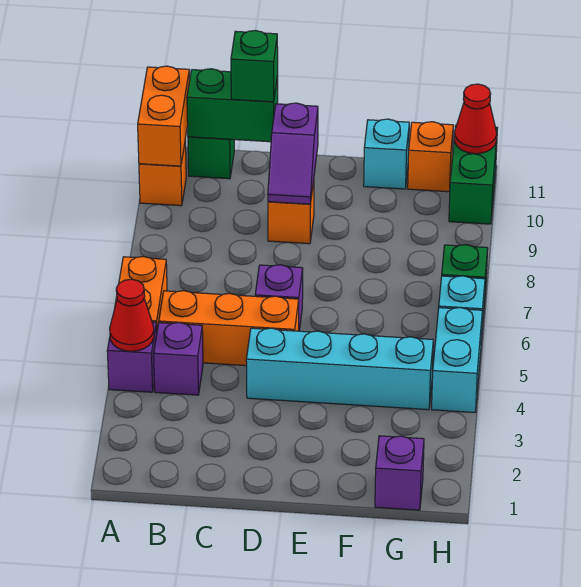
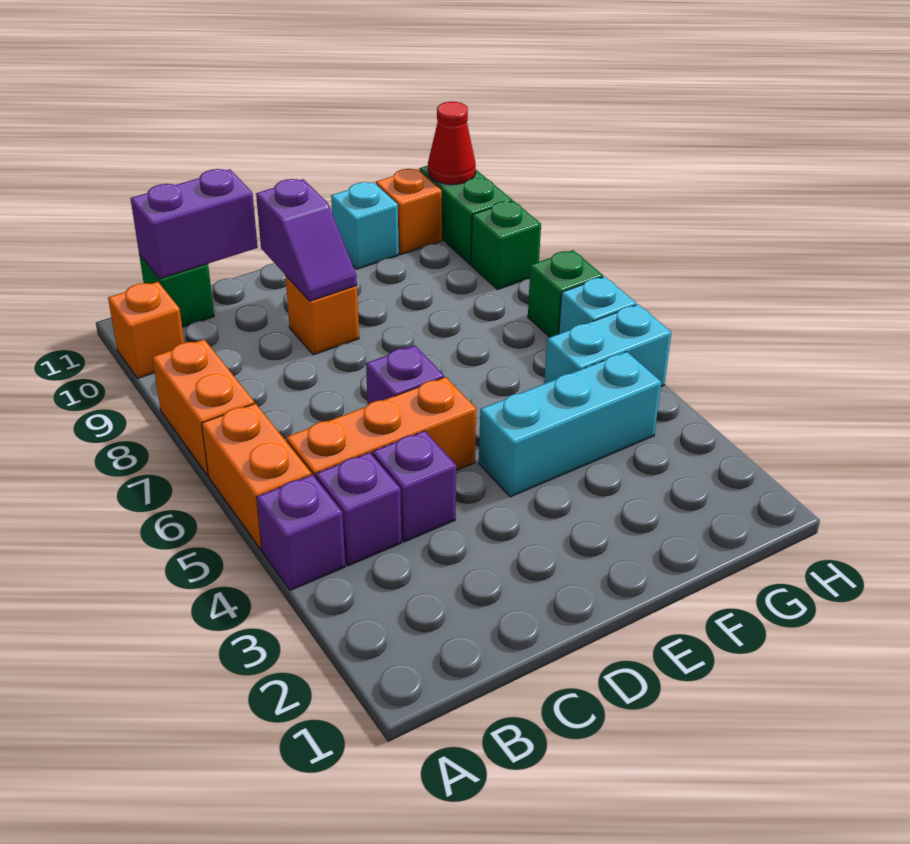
red cone A4 level 2 -> none
orange brick A10:A11 level 2 -> orange brick A7:A8 level 1
green brick B11:C11 level 2 -> purple brick B11:C11 level 2
green brick C11 level 3 -> green brick H9 level 1
cyan brick D4:G4 level 1 -> cyan brick E4:G4 level 1
purple brick G1 level 1 -> purple brick C4 level 1
cyan brick H4:H5 level 1 -> cyan brick G5:H5 level 1

